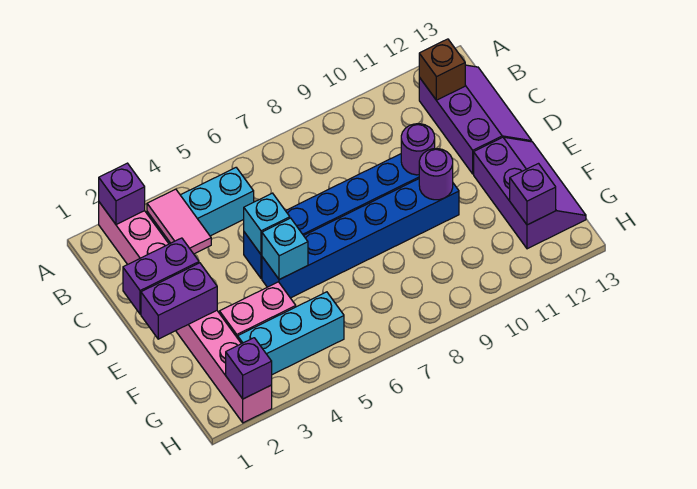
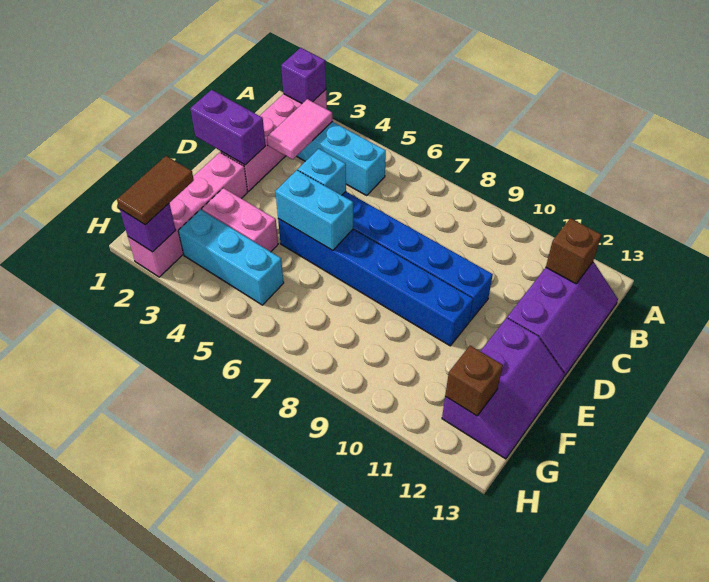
purple round brick D10 level 2 -> none
purple brick E1:E2 level 2 -> none
cyan brick E5 level 2 -> cyan brick E5:E6 level 2
purple round brick E10 level 2 -> none
none -> brown tile G2:H2 level 3
purple brick G12 level 2 -> brown brick G12 level 2

